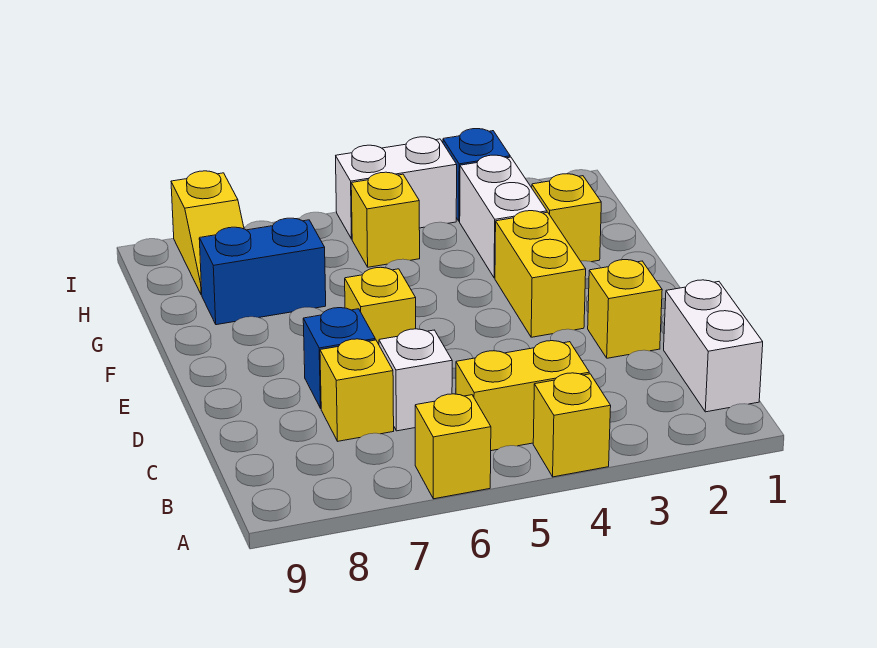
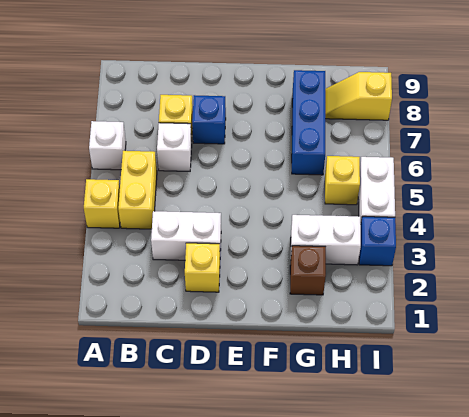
yellow brick A6 level 1 -> white brick A6 level 1
white brick B1:C1 level 1 -> white brick C3:D3 level 1
yellow brick E3:F3 level 1 -> none
yellow brick E6 level 1 -> none
yellow brick G2 level 1 -> brown brick G2 level 1
blue brick G7:G8 level 1 -> blue brick G6:G8 level 1

